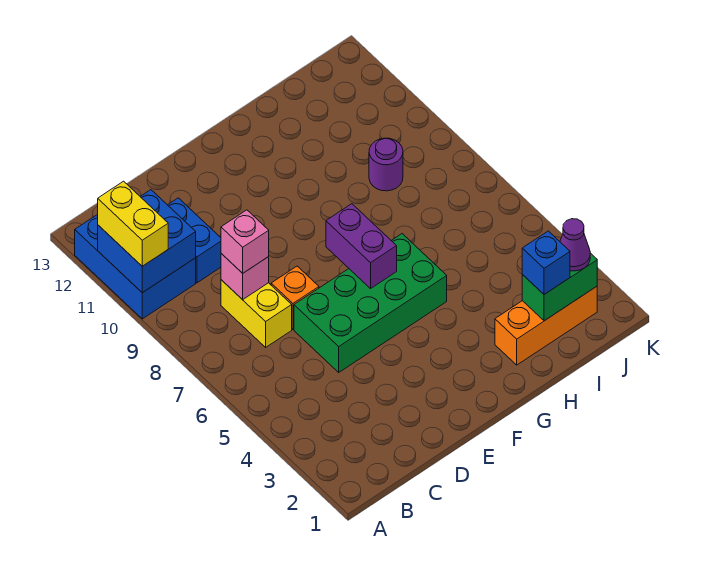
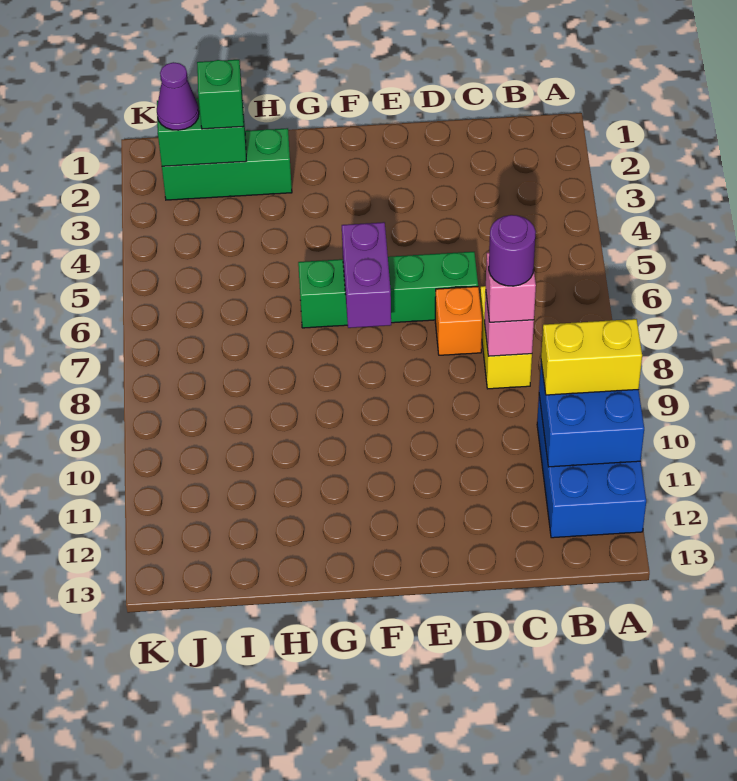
yellow brick A10:A11 level 3 -> yellow brick A10:B10 level 3
blue brick C10:C11 level 1 -> none
green brick D5:G6 level 1 -> green brick D6:G6 level 1
orange brick H2:J2 level 1 -> green brick H2:J2 level 1
blue brick I2 level 3 -> green brick I2 level 3
purple round brick I9 level 1 -> purple round brick C8 level 4

